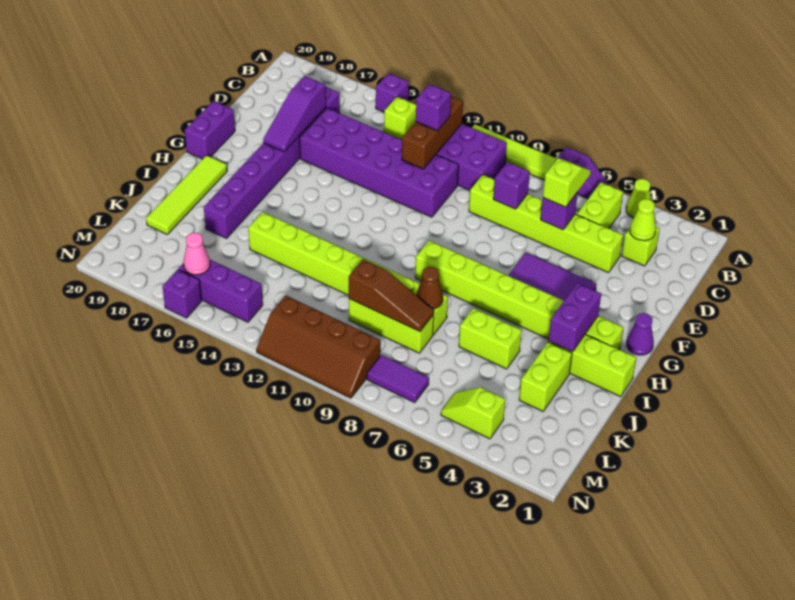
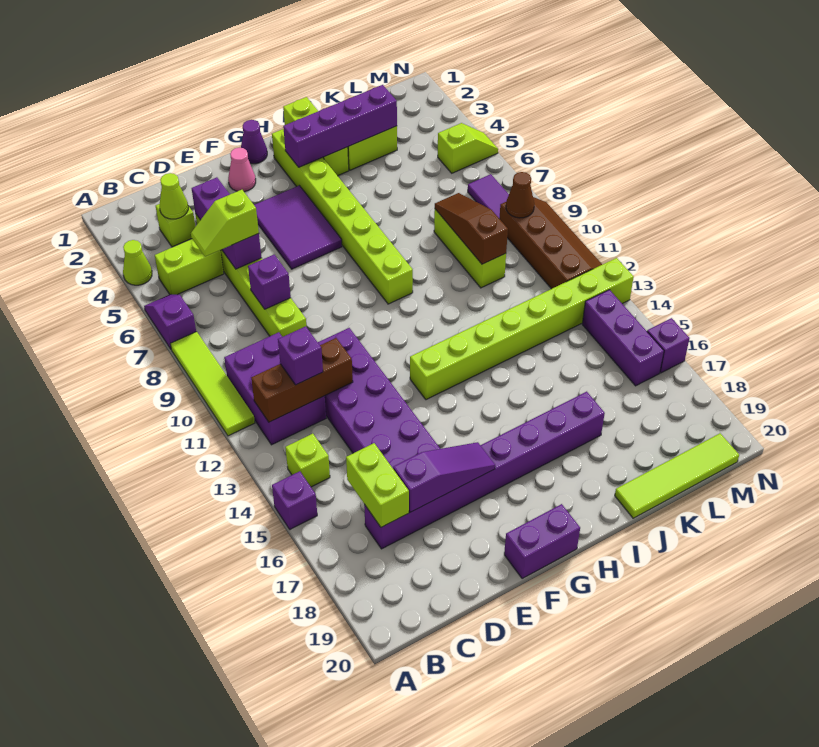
purple brick D6 level 2 -> purple brick D4:D6 level 2
purple brick H3:I3 level 2 -> purple brick H3:K3 level 2
lime tile H19:K19 level 1 -> lime tile J20:M20 level 1
lime brick J5:J6 level 1 -> lime brick C16:C17 level 2
lime brick J8:J15 level 1 -> lime brick G13:N13 level 1
brown cone J8 level 2 -> brown cone M9 level 2
lime slope M4:M5 level 1 top 4 -> lime slope M5:N5 level 1 top M
pink cone M16 level 2 -> pink cone F2 level 1

